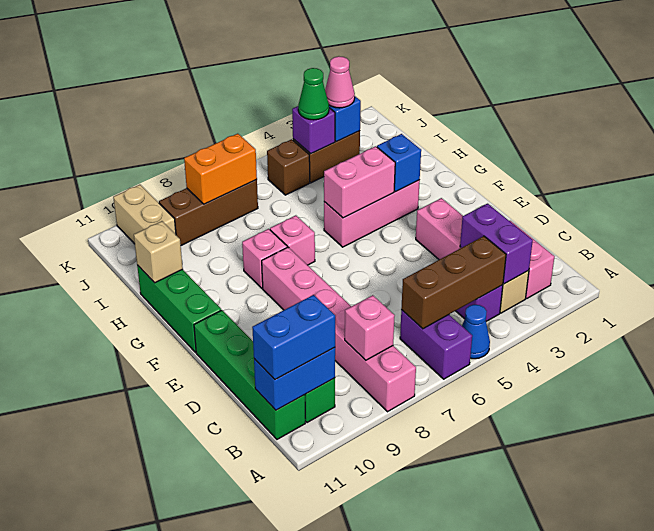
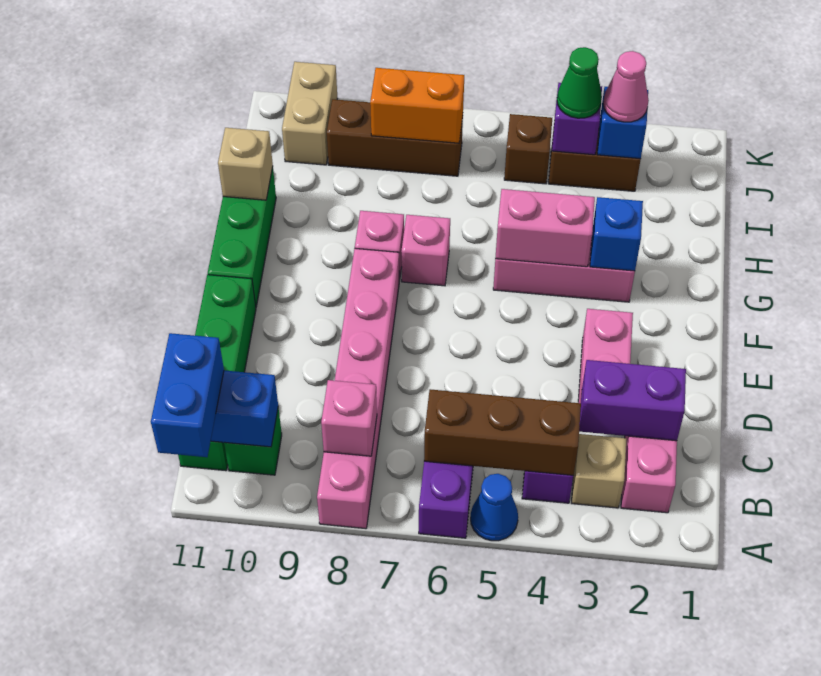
purple brick B3:C3 level 2 -> purple brick C2:C3 level 2
blue brick B10:B11 level 3 -> blue brick A11:B11 level 3

